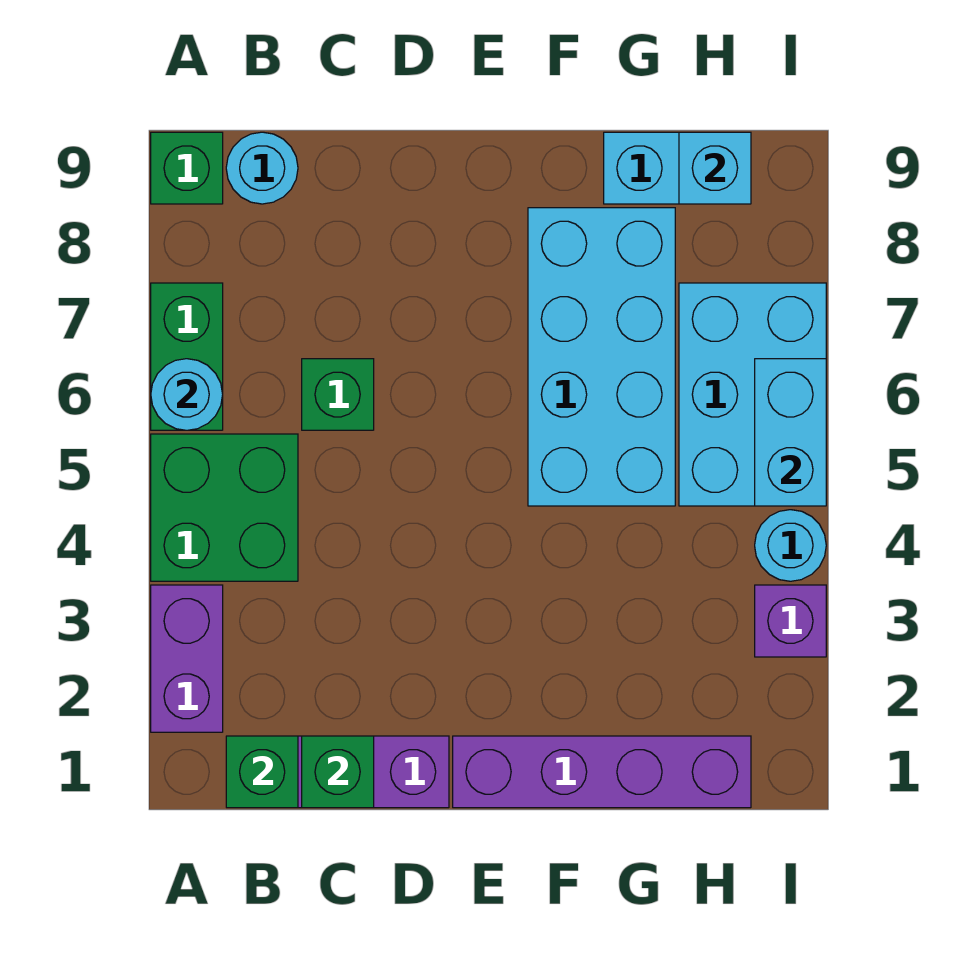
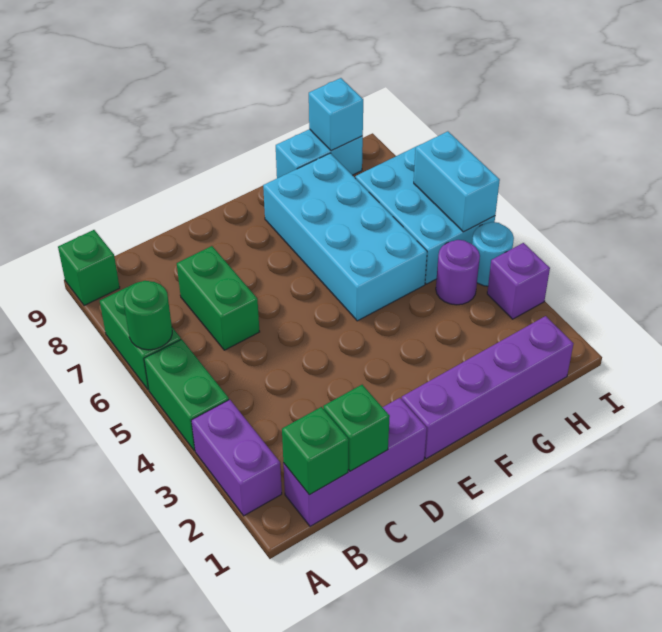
green brick A4:B5 level 1 -> green brick A4:A5 level 1
cyan round brick A6 level 2 -> green round brick A6 level 2
cyan round brick B9 level 1 -> none
green brick C6 level 1 -> green brick C6:C7 level 1
none -> purple round brick H4 level 1

